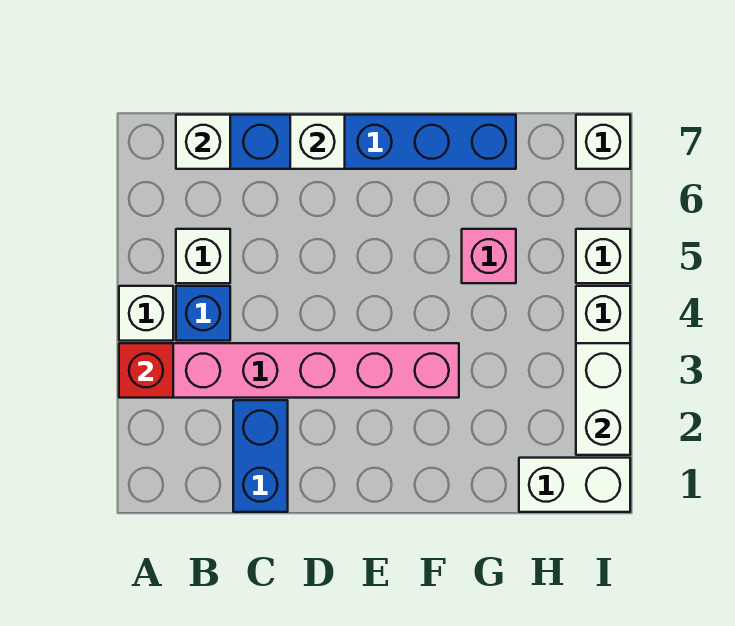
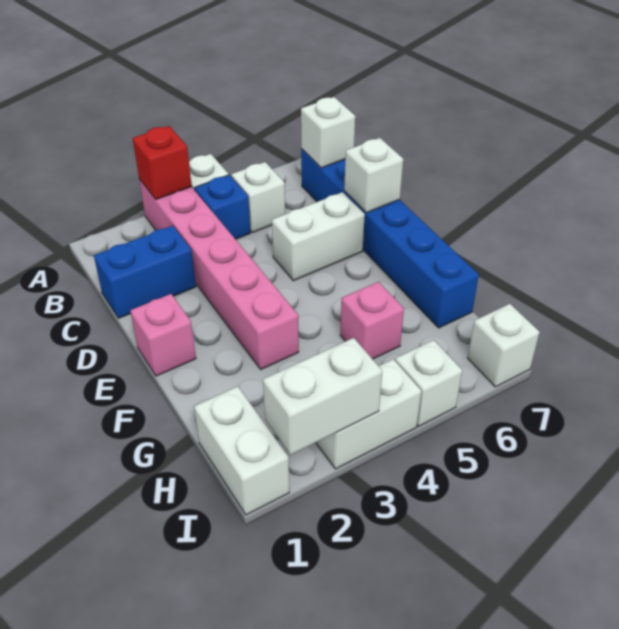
none -> white brick D5:D6 level 1
none -> pink brick E1 level 1

